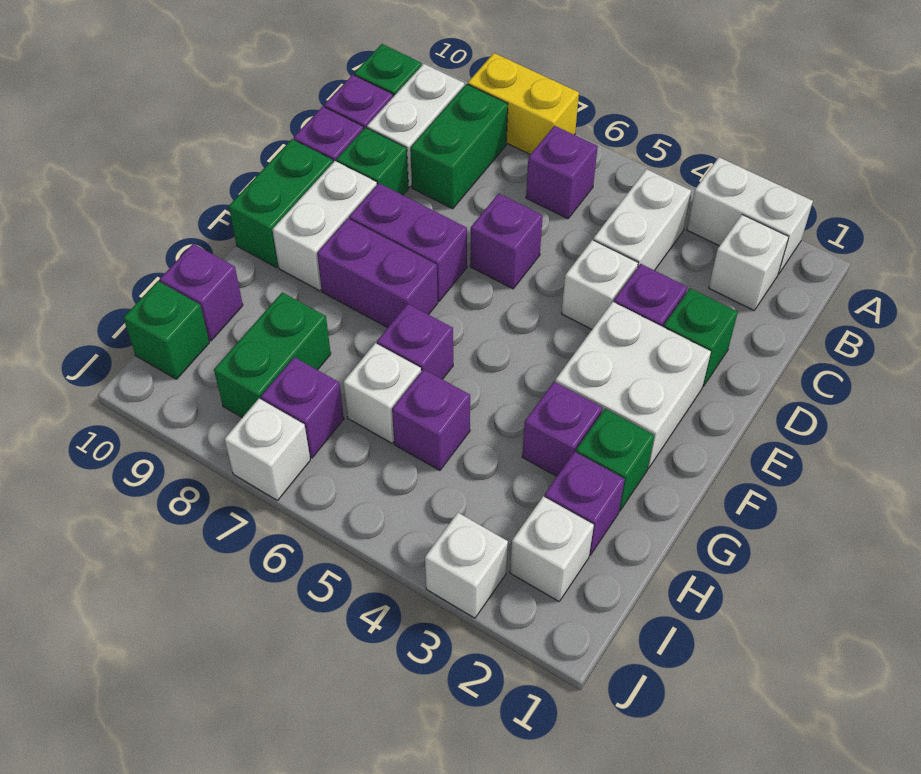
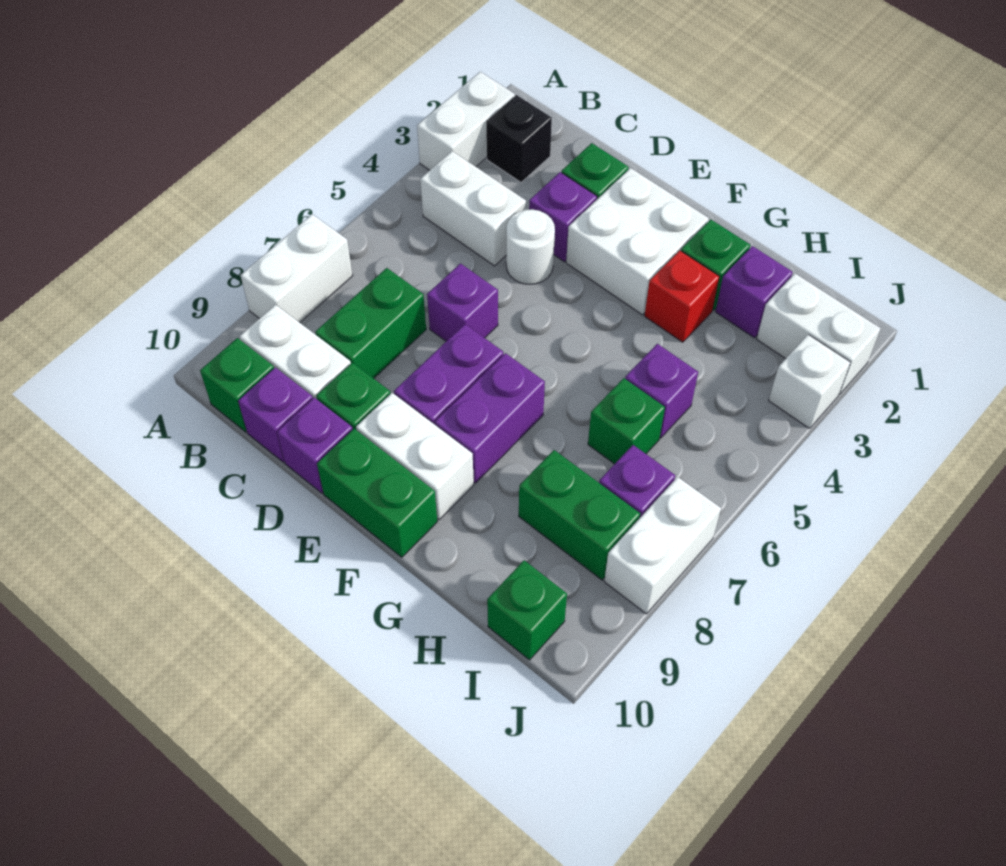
yellow brick A7:A8 level 1 -> white brick A7:A8 level 1
white brick B2 level 1 -> black brick B2 level 1
purple brick B6 level 1 -> none
green brick B8:C8 level 1 -> green brick C7:C8 level 1
white brick D4 level 1 -> white round brick D4 level 1
purple brick G3 level 1 -> red brick G3 level 1
purple brick G6 level 1 -> none
white brick H6 level 1 -> green brick H6 level 1
purple brick H10 level 1 -> none
white brick I2 level 1 -> white brick I2:J2 level 1
white brick J7 level 1 -> white brick J7:J8 level 1

